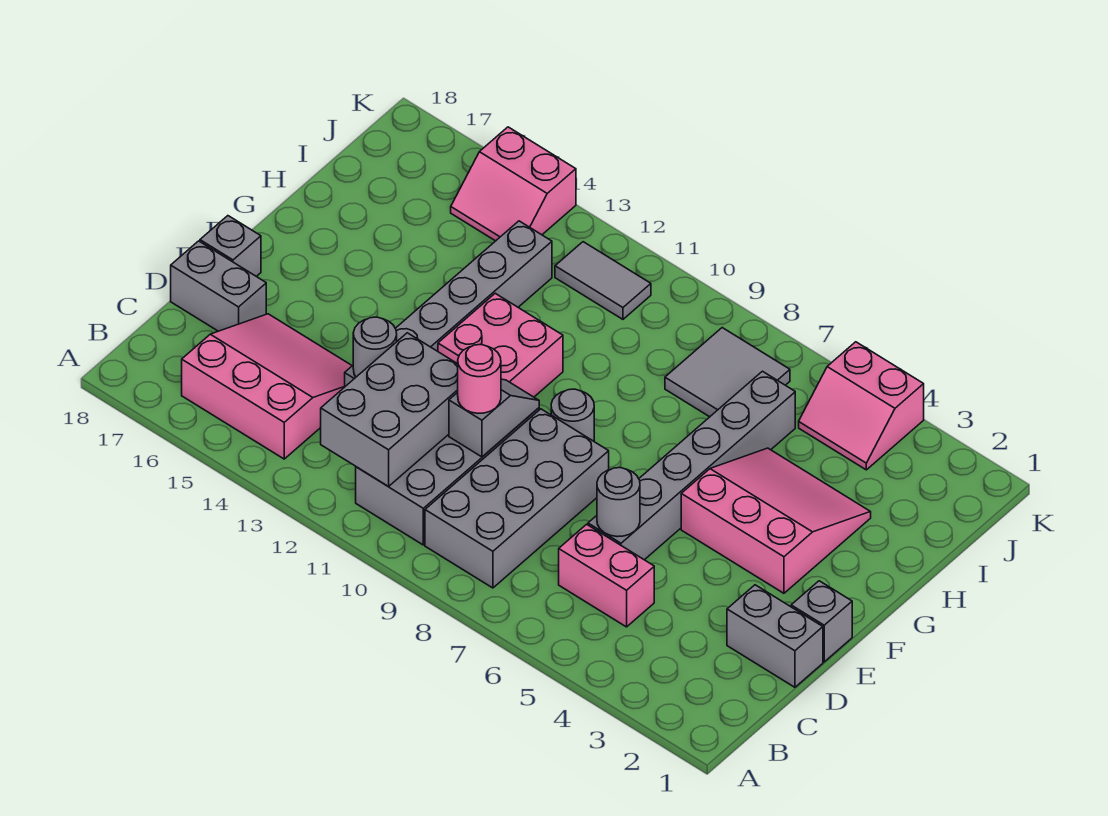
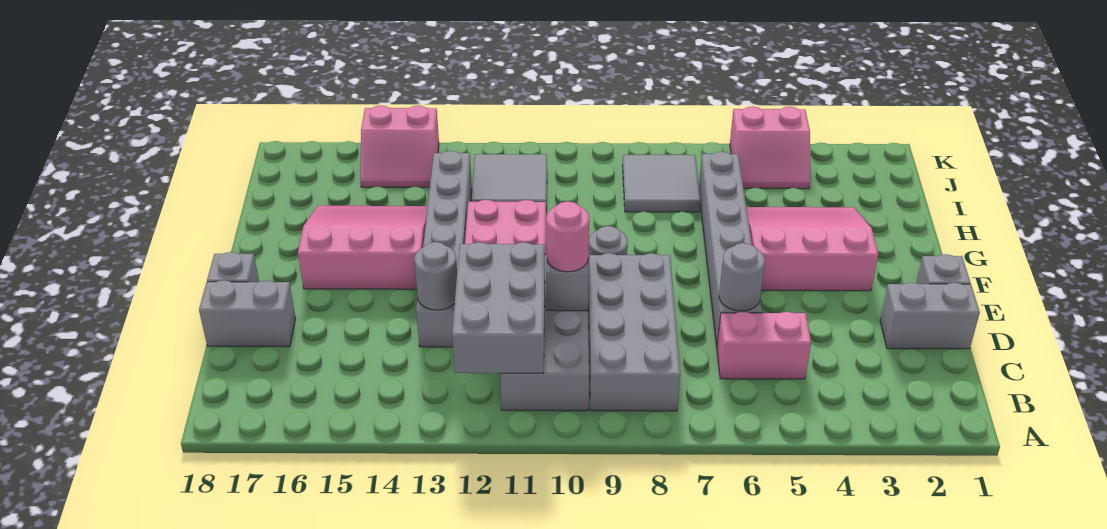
pink slope B14:D16 level 1 top B -> pink slope F14:H16 level 1 top F
grey tile J11:J12 level 1 -> grey tile I11:J12 level 1

